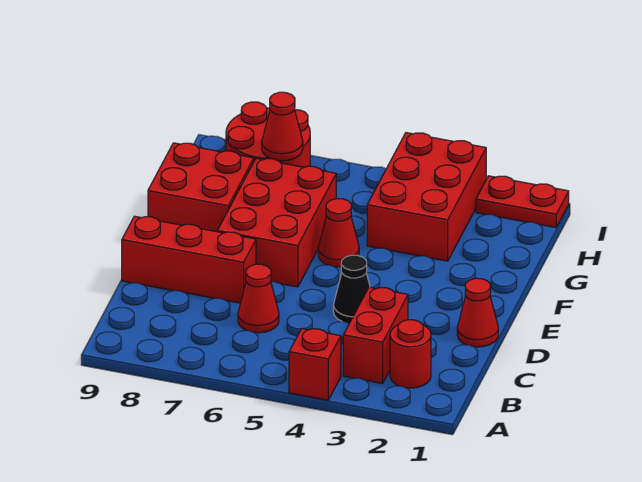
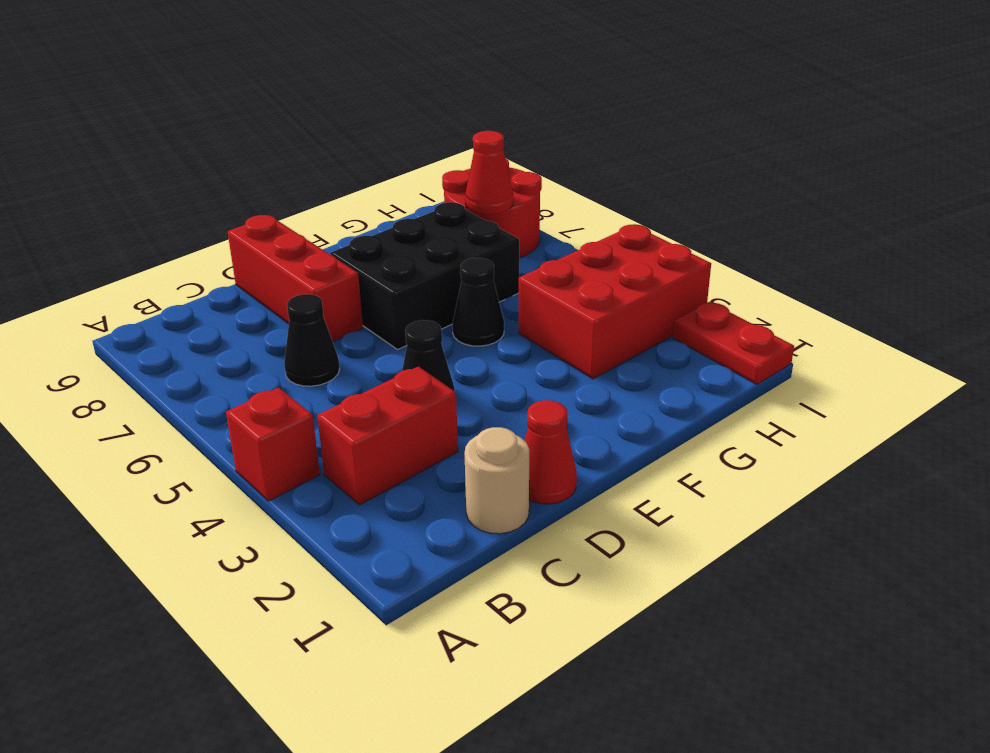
red round brick B2 level 1 -> none
none -> tan round brick C1 level 1
red cone C6 level 1 -> black cone C6 level 1
red brick E6:G7 level 1 -> black brick E6:G7 level 1
red cone F5 level 1 -> black cone F5 level 1
red brick F8:G9 level 1 -> none

